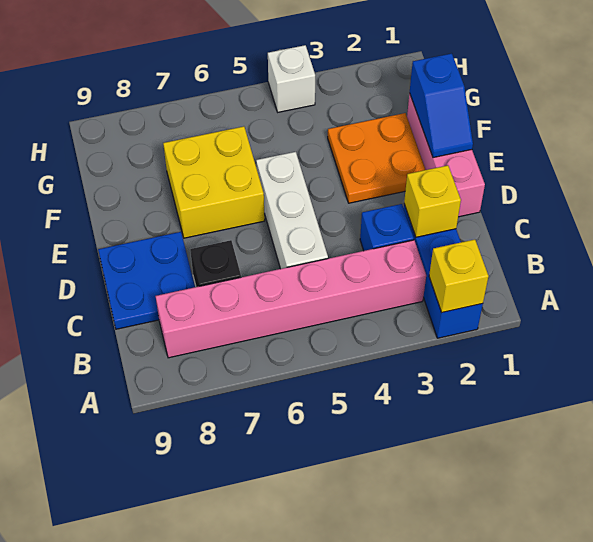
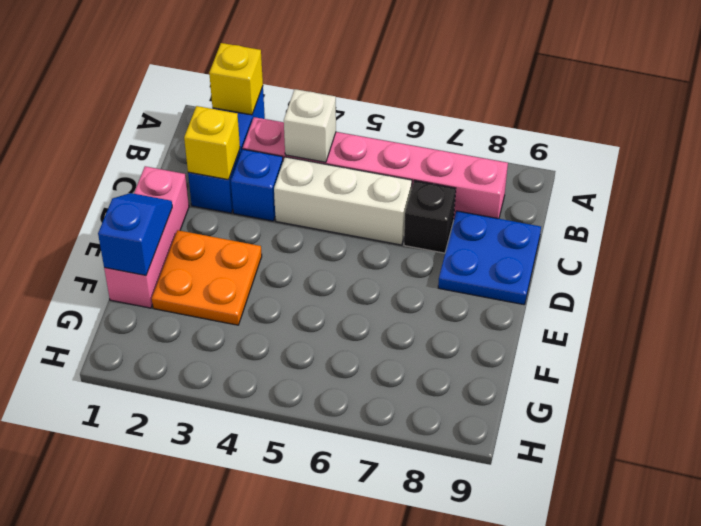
white brick C5:E5 level 1 -> white brick C4:C6 level 1
yellow brick E6:F7 level 1 -> none
white brick H4 level 1 -> white brick B4 level 2

